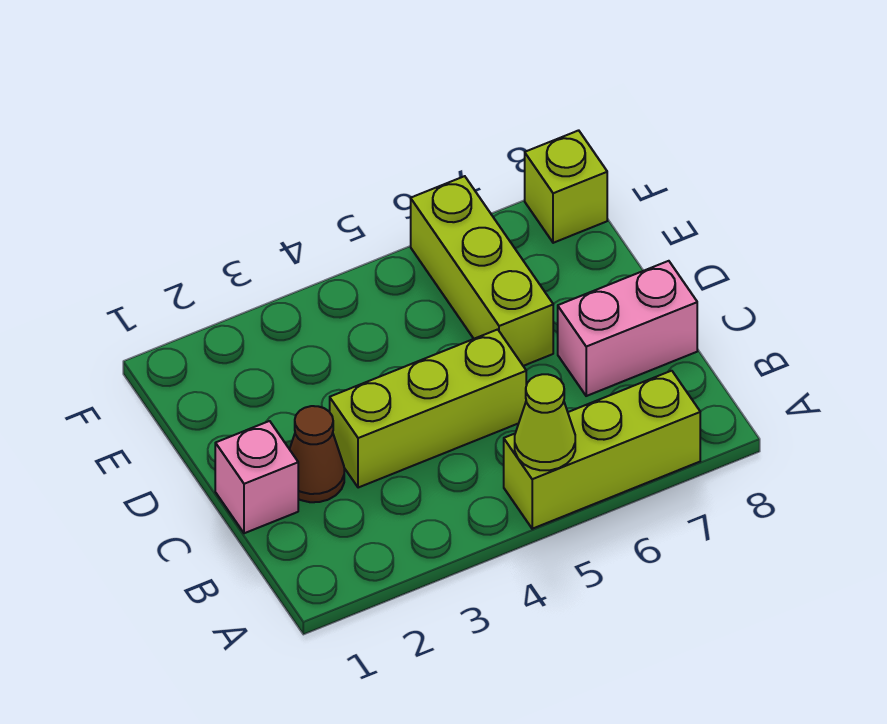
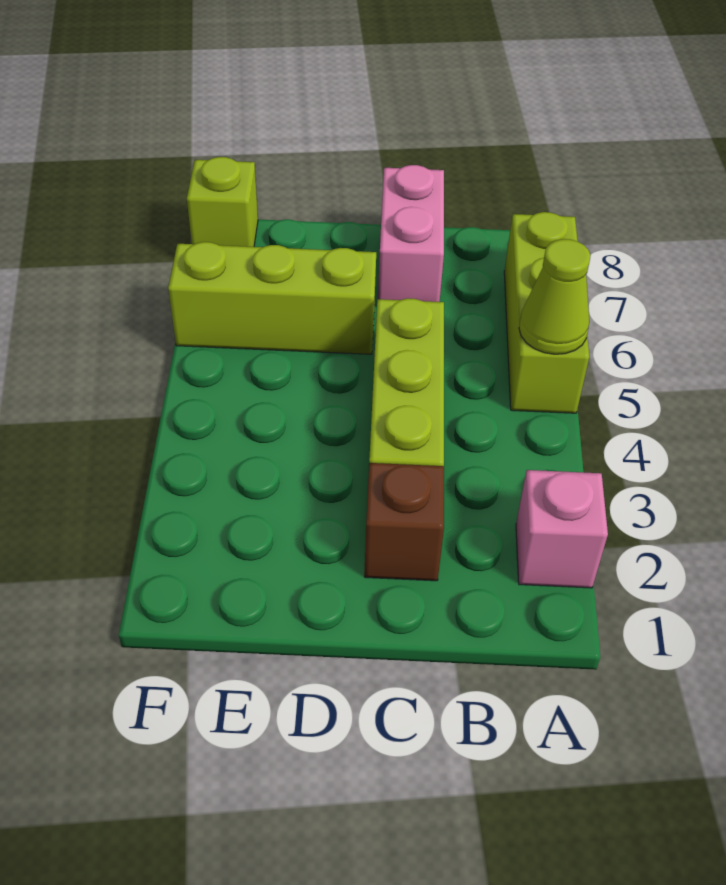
pink brick C1 level 1 -> pink brick A2 level 1
brown cone C2 level 1 -> brown brick C2 level 1

